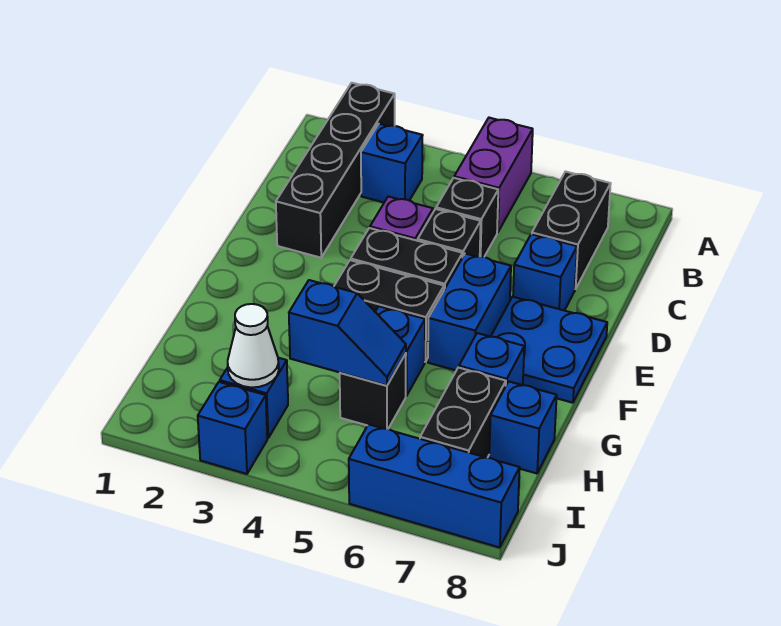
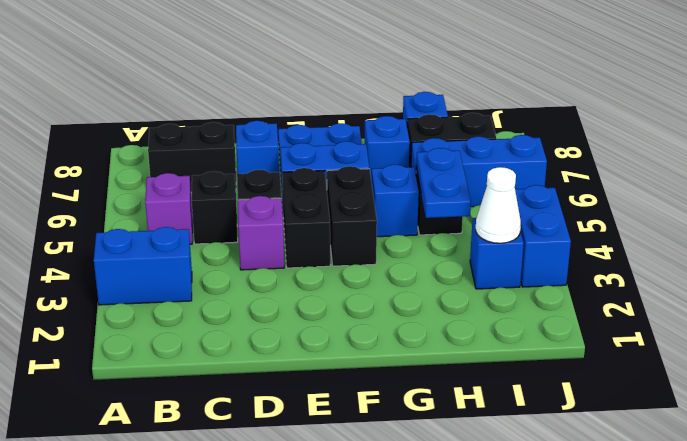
black brick A2:D2 level 1 -> none
purple brick A5:B5 level 1 -> purple brick B5 level 1
blue brick B3 level 1 -> blue brick A3:B3 level 1
blue slope H4:H5 level 2 top 4 -> blue plate H4:H5 level 2
blue brick J3 level 1 -> blue brick J3:J4 level 1
blue brick J6:J8 level 1 -> blue brick H6:J6 level 1

